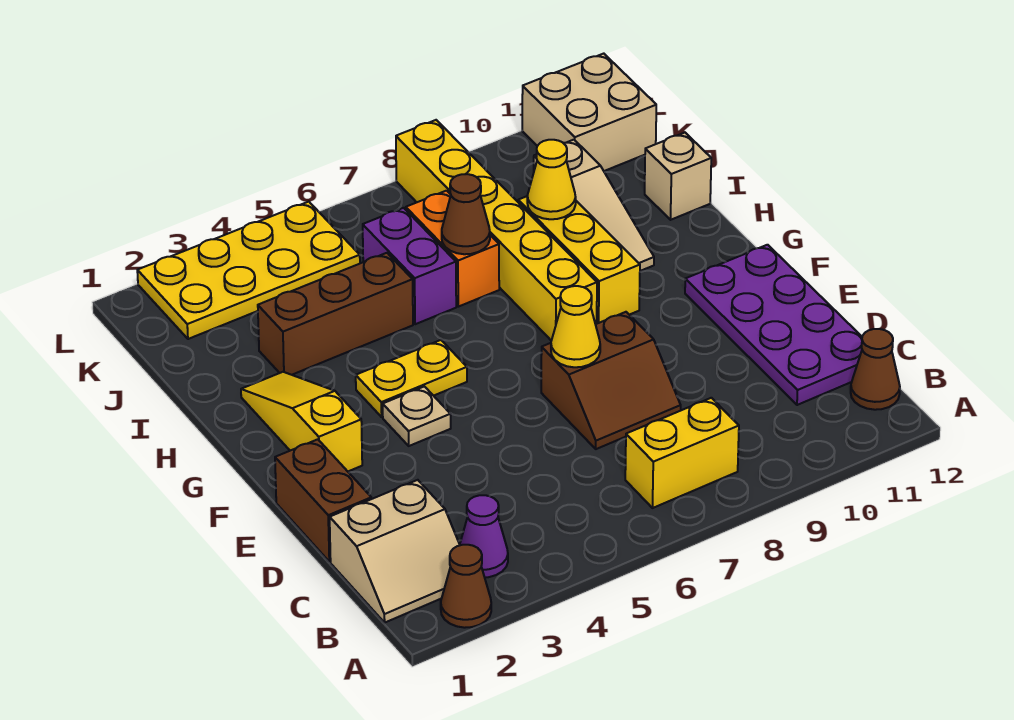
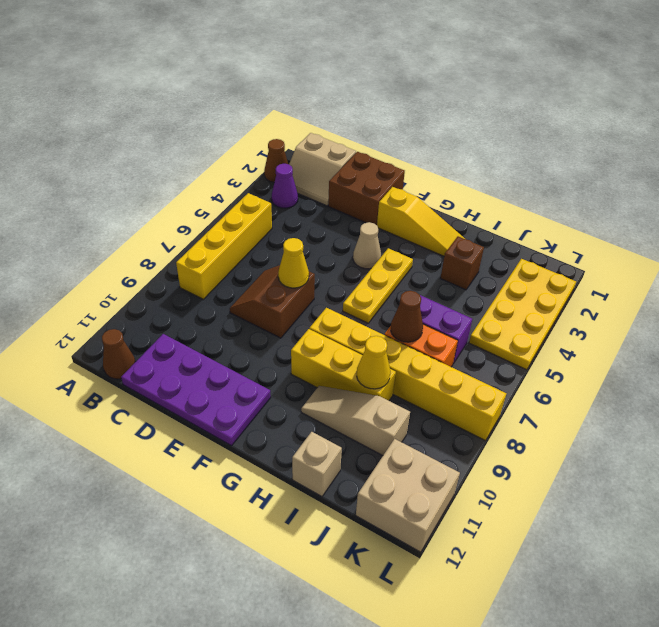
tan slope B1:C2 level 1 top C -> tan slope B1:C2 level 1 top 1
yellow brick B7:B8 level 1 -> yellow brick B5:B8 level 1
brown brick D1:E1 level 1 -> brown brick D1:E2 level 1
tan plate F4 level 1 -> tan cone F4 level 1
yellow plate G4:G5 level 1 -> yellow plate G4:G6 level 1
brown brick I3:I5 level 1 -> brown brick I3 level 1

